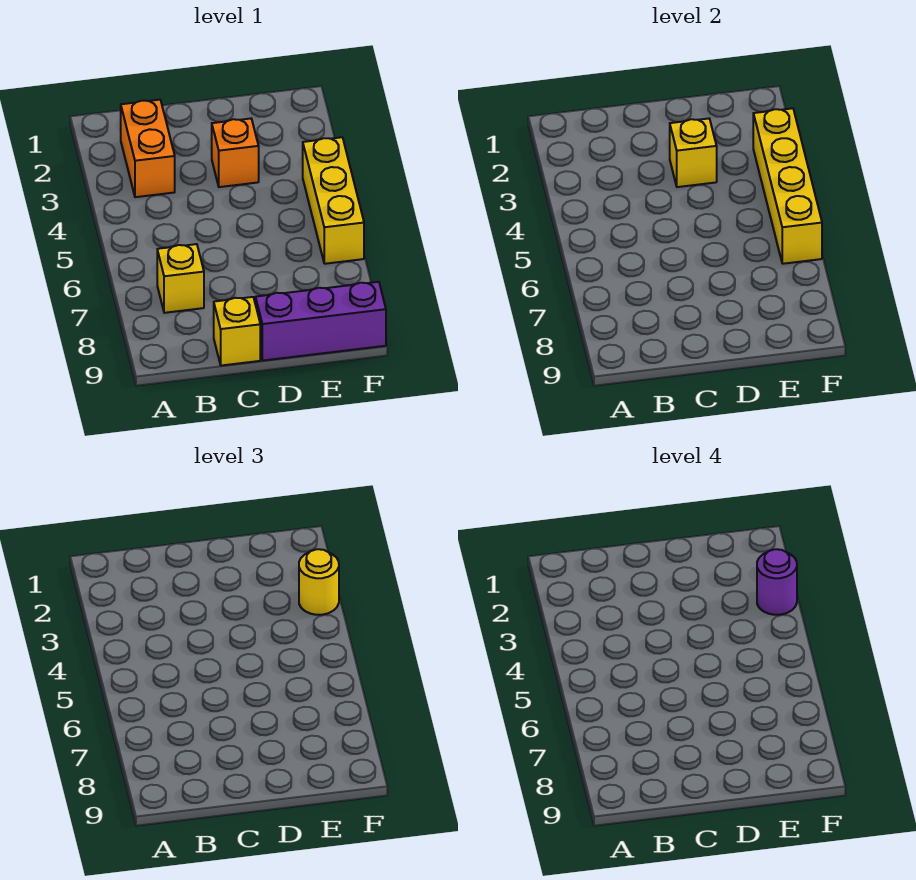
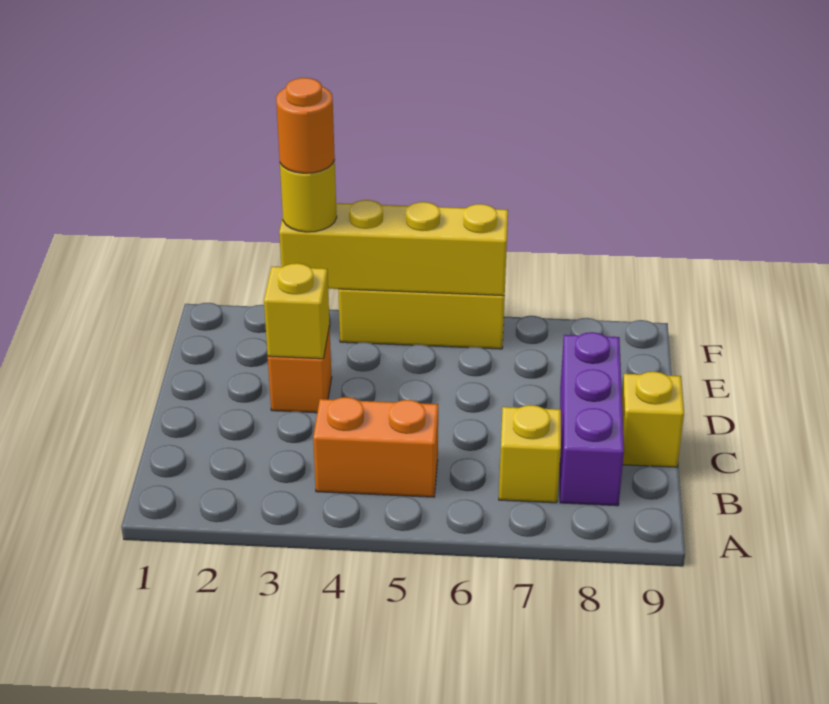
orange brick B2:B3 level 1 -> orange brick B4:B5 level 1
purple brick D9:F9 level 1 -> purple brick B8:D8 level 1
purple round brick F3 level 4 -> orange round brick F3 level 4

